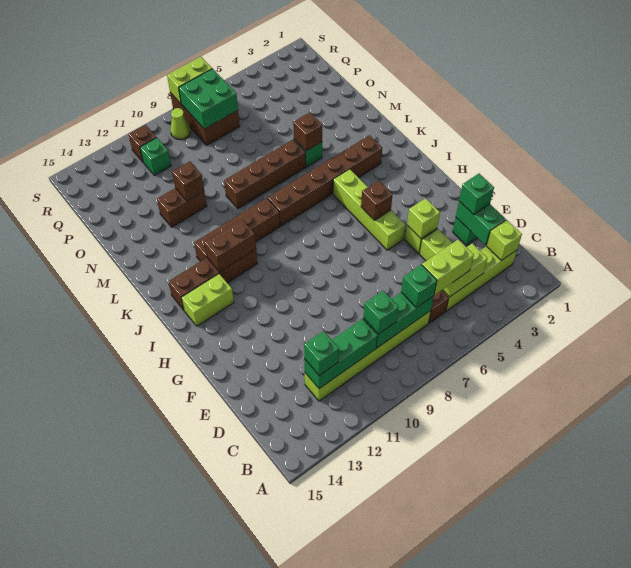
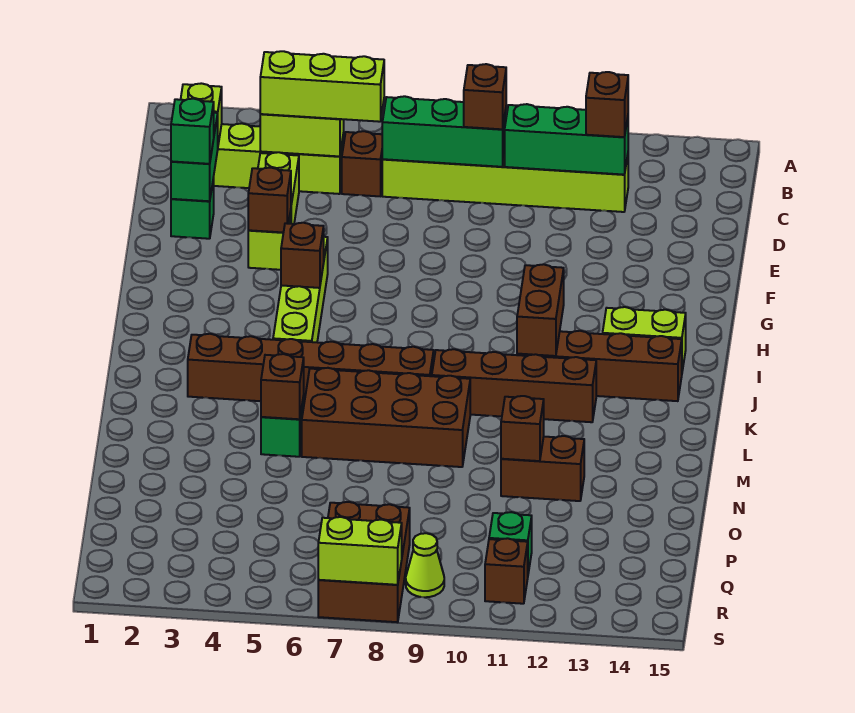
lime brick C5:C6 level 3 -> lime brick C4:C6 level 3
green brick C7 level 3 -> none
green brick C9 level 3 -> brown brick C9 level 3
green brick C12 level 3 -> brown brick C12 level 3
lime brick F4 level 2 -> brown brick F4 level 2
brown brick J11:J12 level 2 -> brown brick I11:J11 level 2
brown brick M6:M9 level 1 -> brown brick L6:M9 level 1
green brick Q7:R8 level 2 -> none

